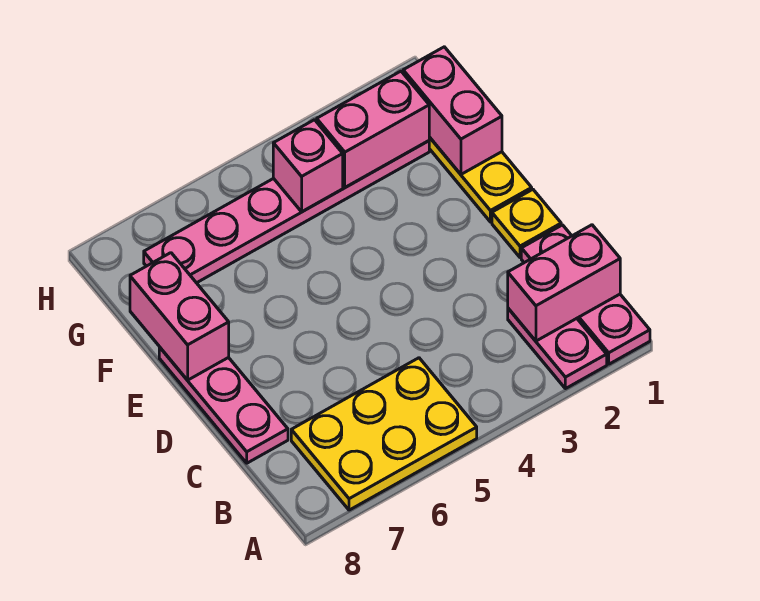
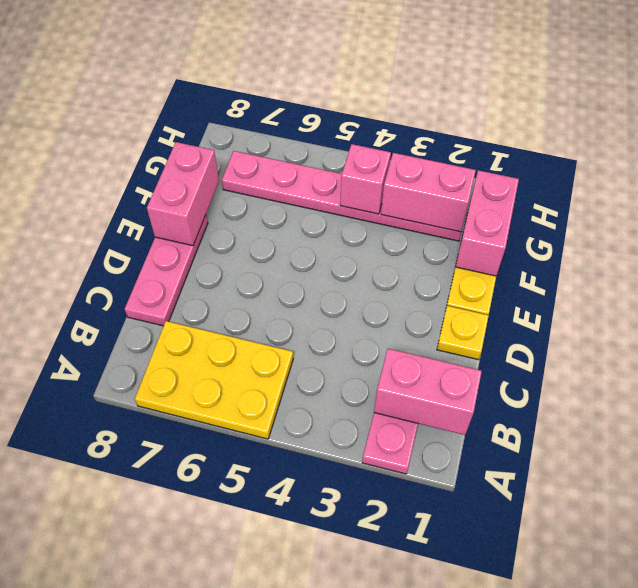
pink plate A1:C1 level 1 -> none

